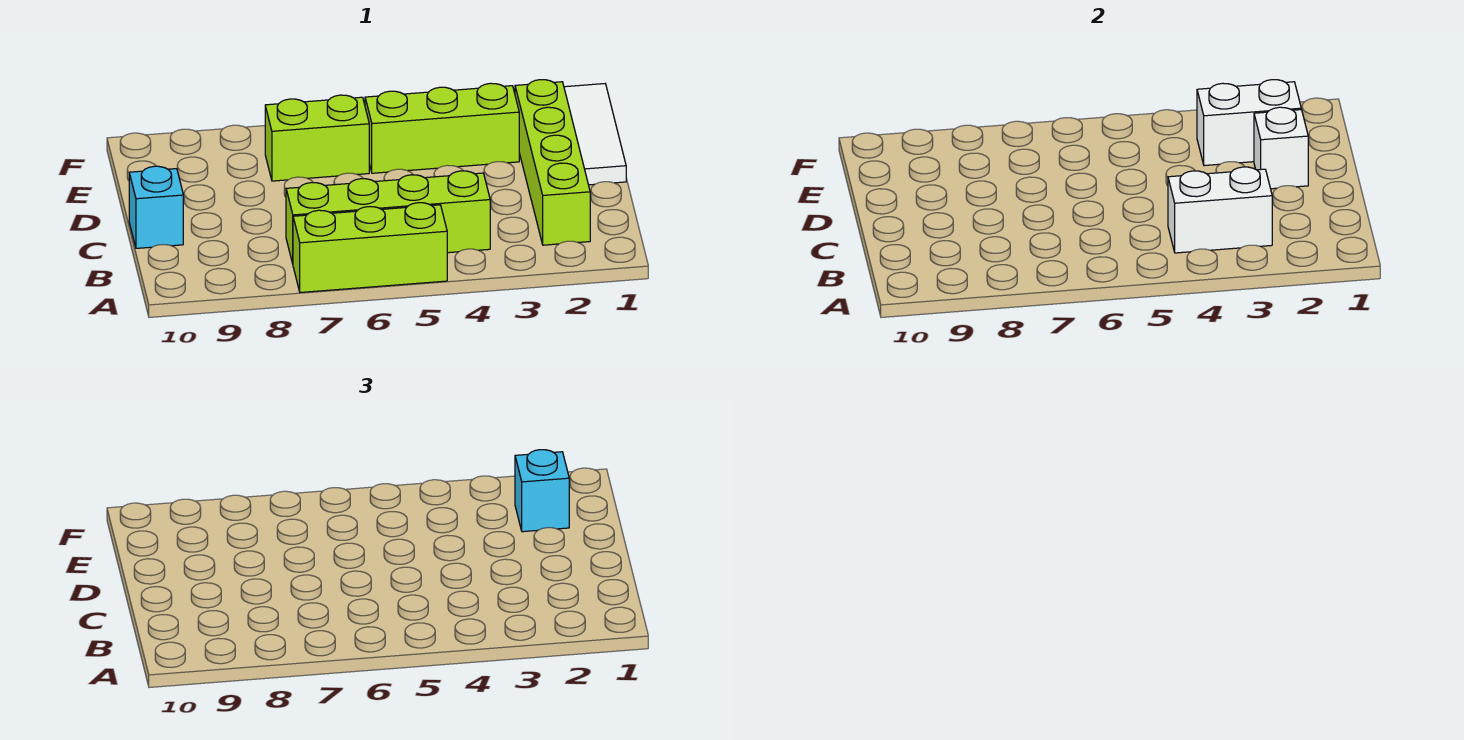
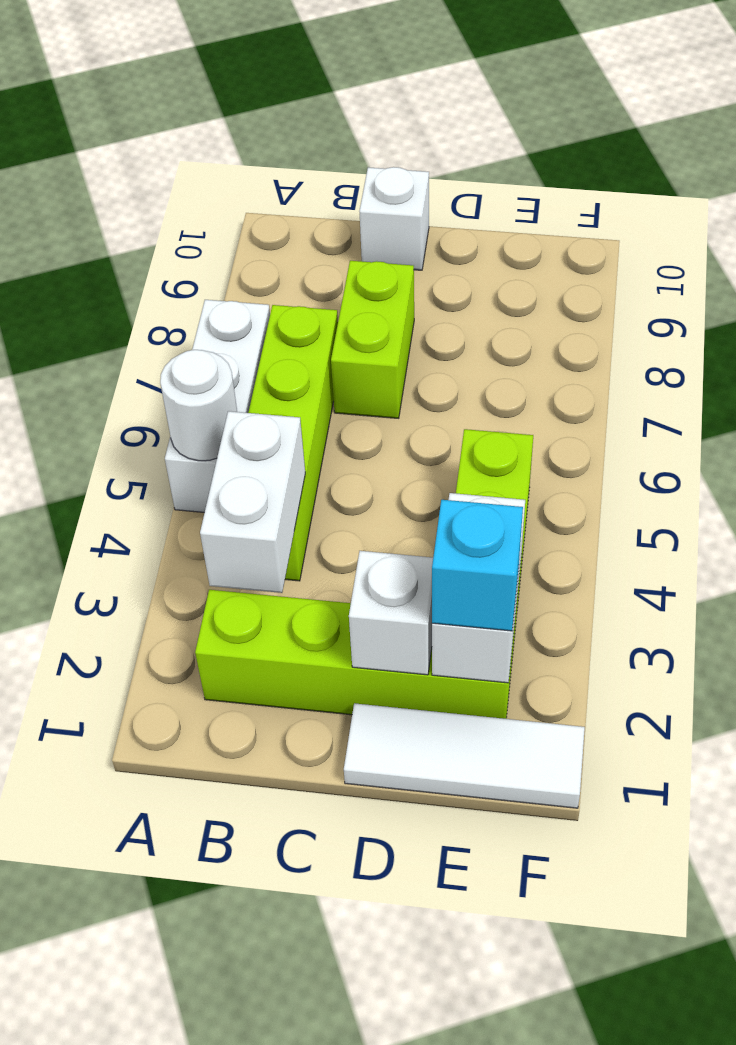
lime brick A5:A7 level 1 -> white brick A5:A7 level 1
none -> white round brick A5 level 2
cyan brick C10 level 1 -> white brick C10 level 1
lime brick E6:E7 level 1 -> lime brick C7:C8 level 1

